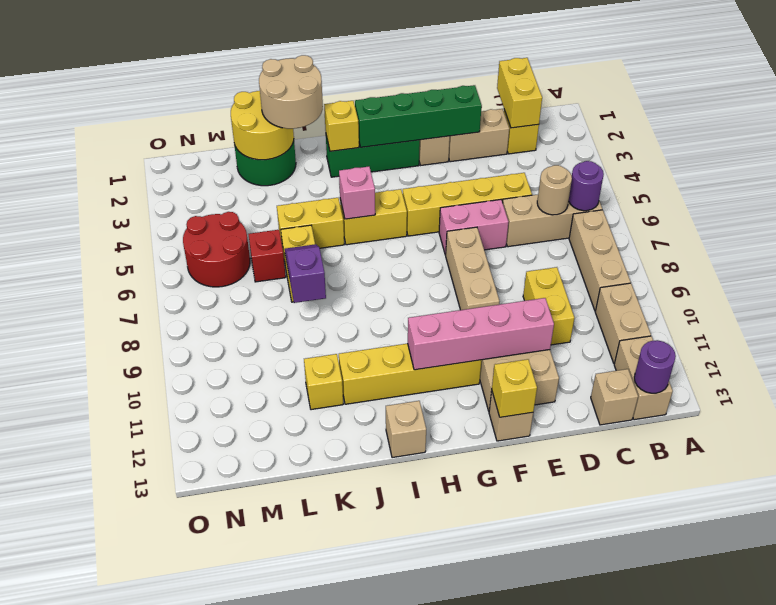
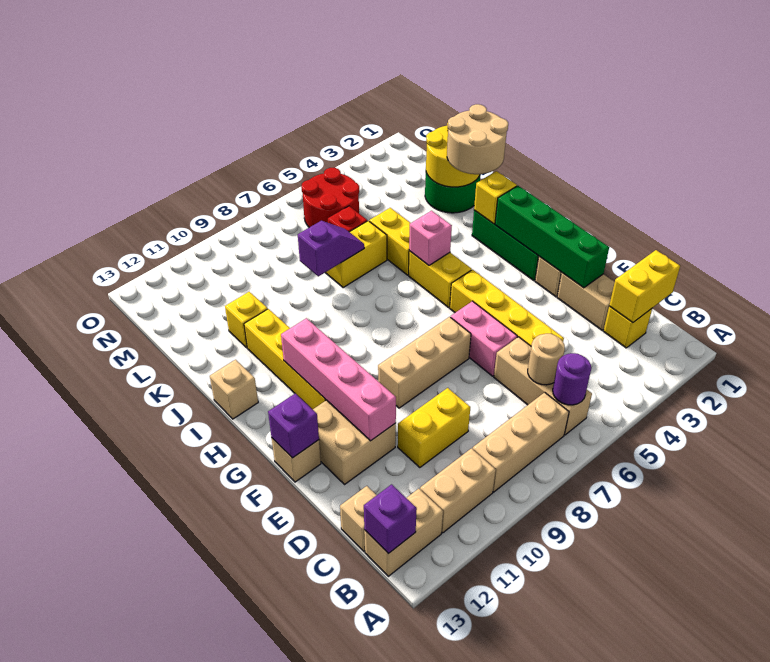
purple round brick B13 level 2 -> purple brick B13 level 2
yellow brick F13 level 2 -> purple brick F13 level 2

